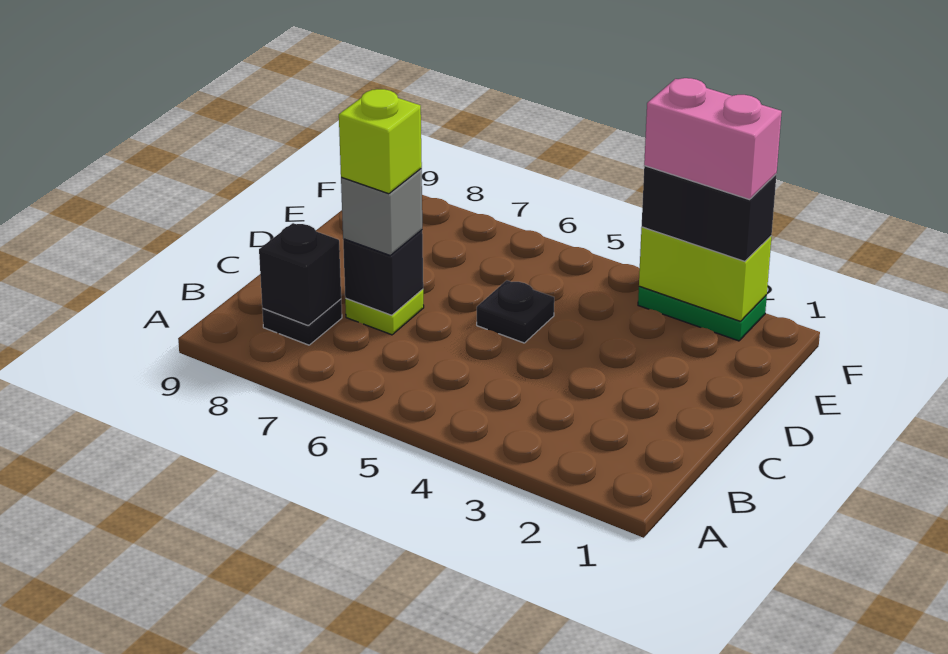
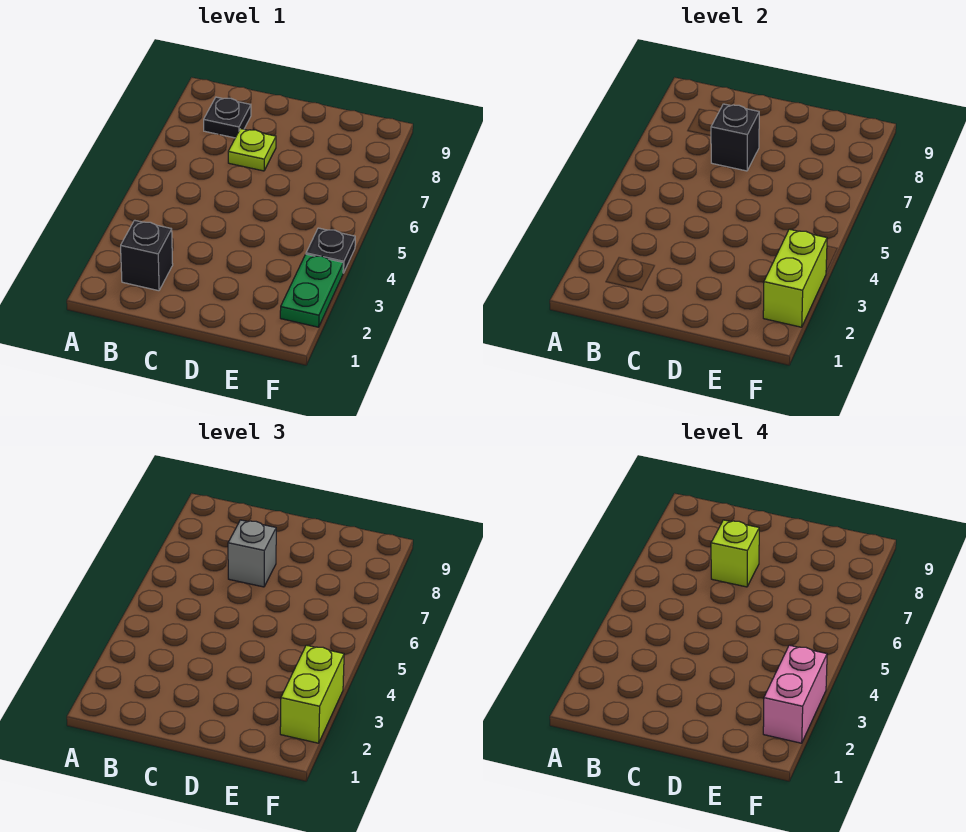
black brick B8 level 2 -> black brick B2 level 1
black plate D5 level 1 -> black plate F4 level 1
black brick F2:F3 level 3 -> lime brick F2:F3 level 3

